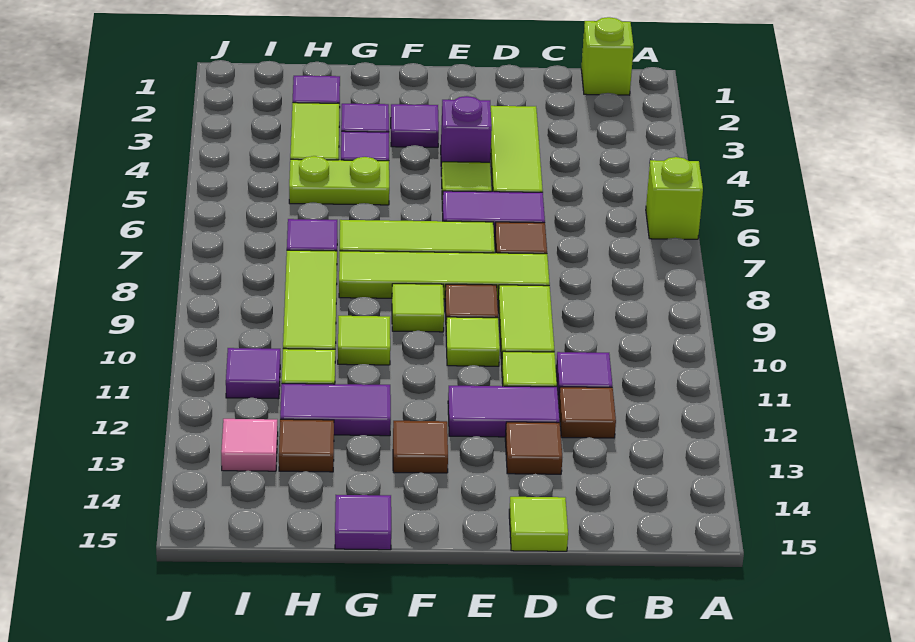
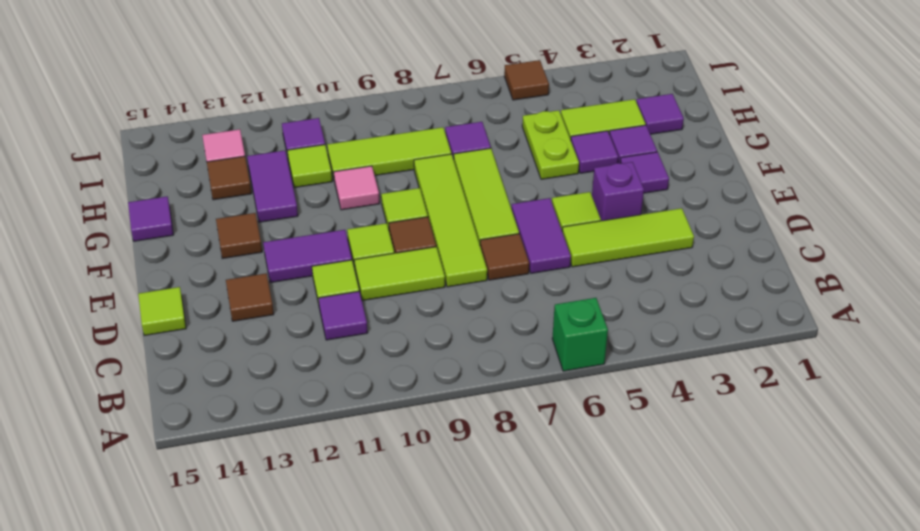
lime brick A6 level 1 -> green brick A6 level 1
lime brick B1 level 1 -> none
brown tile C12 level 1 -> brown tile J5 level 1
purple tile D12:E12 level 1 -> purple tile E11:E12 level 1
lime tile G10 level 1 -> pink tile G10 level 1

